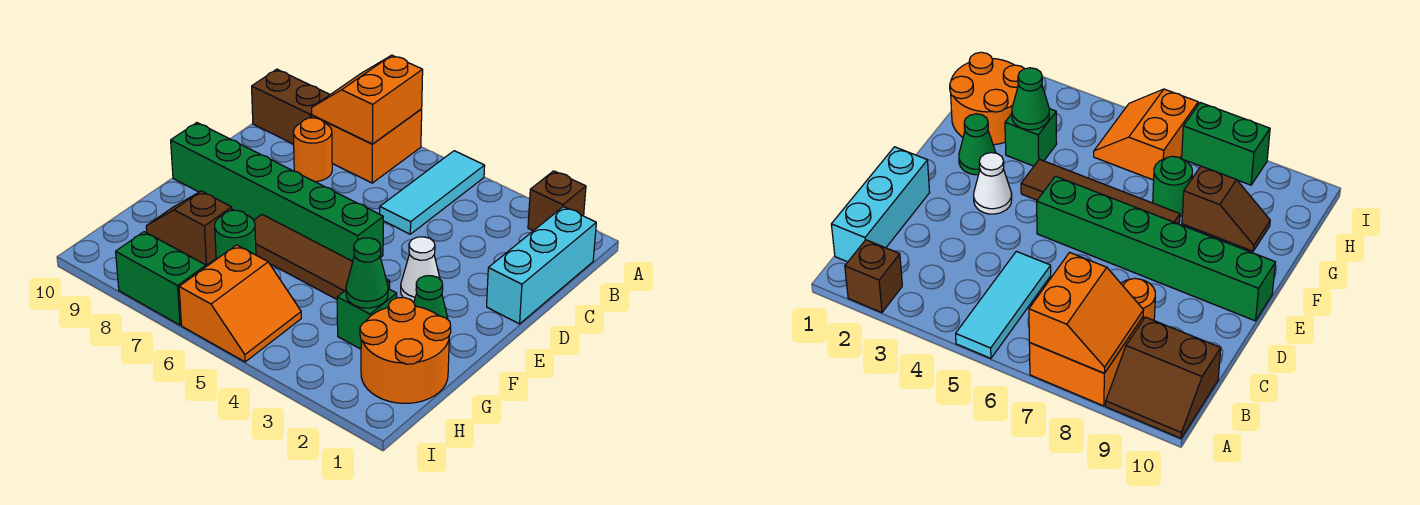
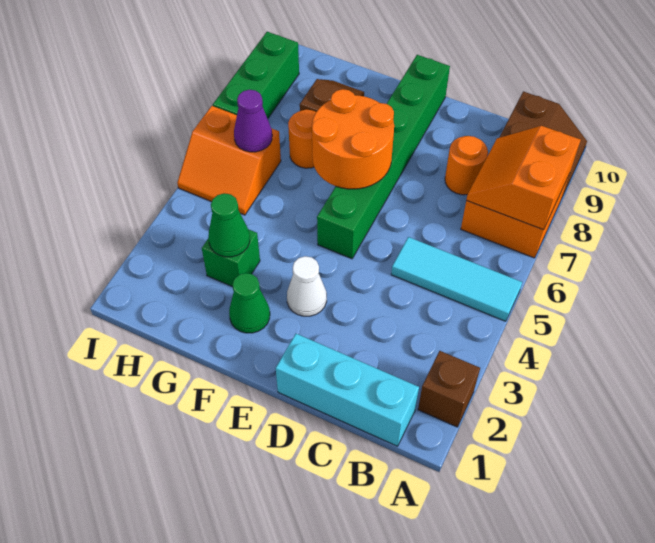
orange slope A7:B8 level 2 top 7 -> orange slope A7:B8 level 2 top A
brown tile F4:F7 level 1 -> none
orange round brick G1:H2 level 1 -> orange round brick E6:F7 level 2
green round brick G7 level 1 -> orange round brick G7 level 1
none -> purple cone H6 level 2
green brick I7:I8 level 1 -> green brick I7:I9 level 1

